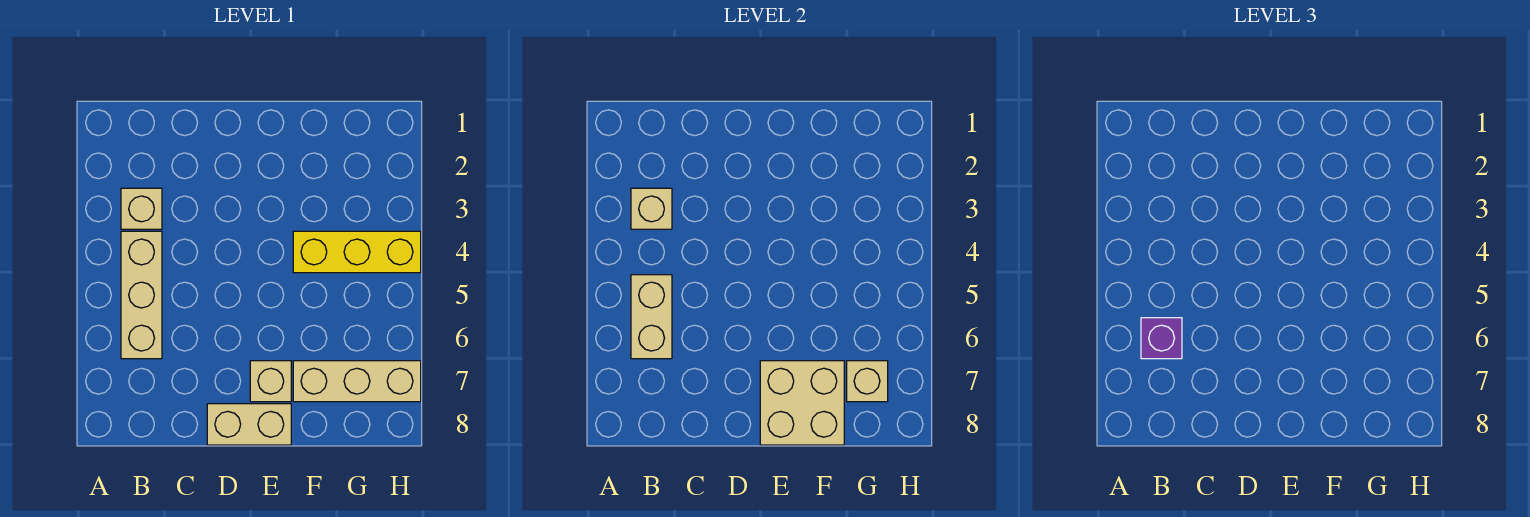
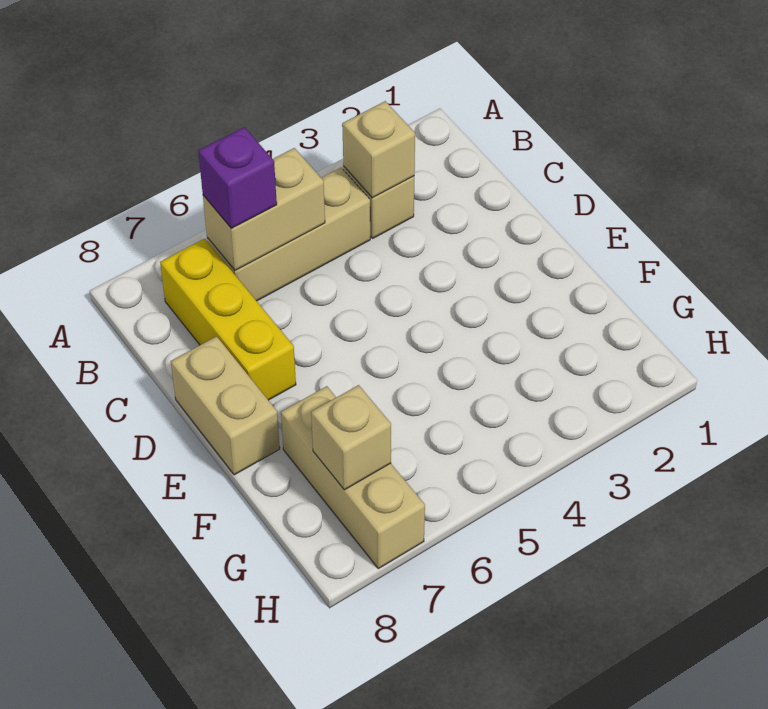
tan brick E7 level 1 -> none
tan brick E7:F8 level 2 -> none
yellow brick F4:H4 level 1 -> yellow brick B7:D7 level 1

